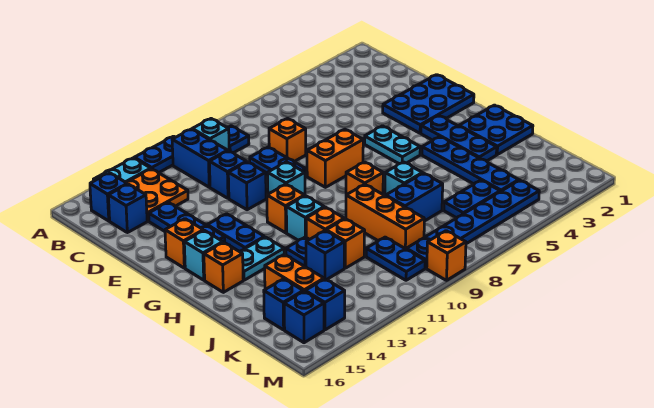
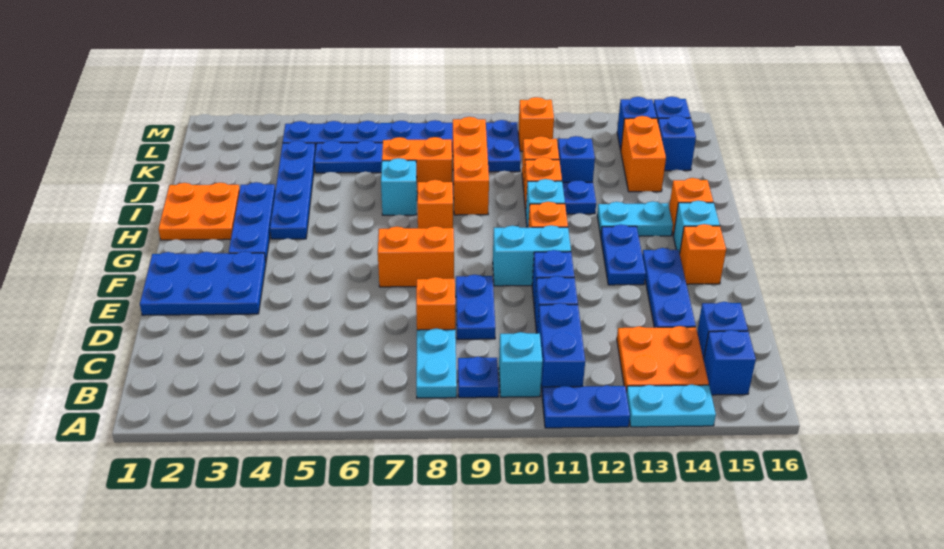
cyan plate F5:G5 level 1 -> cyan plate B8:C8 level 1
cyan brick F10 level 1 -> cyan brick F10:F11 level 1
blue plate H1:I2 level 1 -> orange plate H1:I2 level 1
blue brick J7:J8 level 1 -> orange brick J7:J8 level 1
orange brick M9 level 1 -> orange brick L11 level 1

